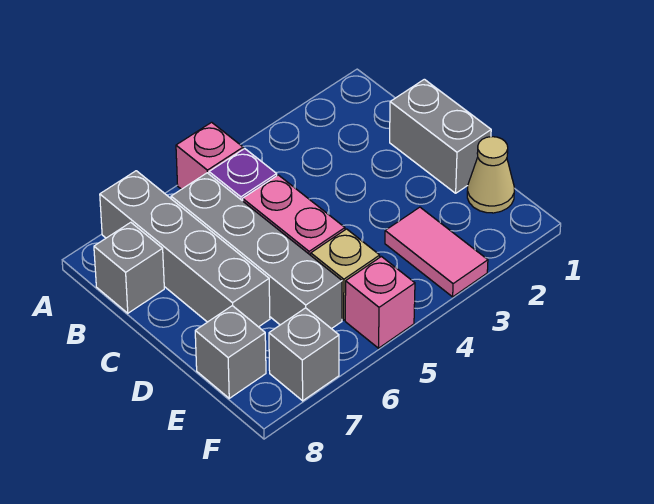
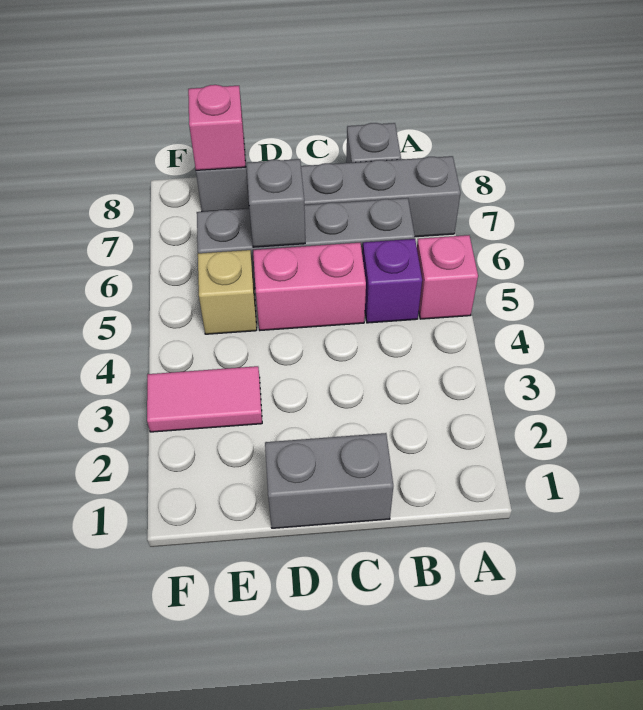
tan cone E1 level 1 -> none
pink brick F5 level 1 -> pink brick E8 level 2
grey brick F7 level 1 -> grey brick D6 level 2

